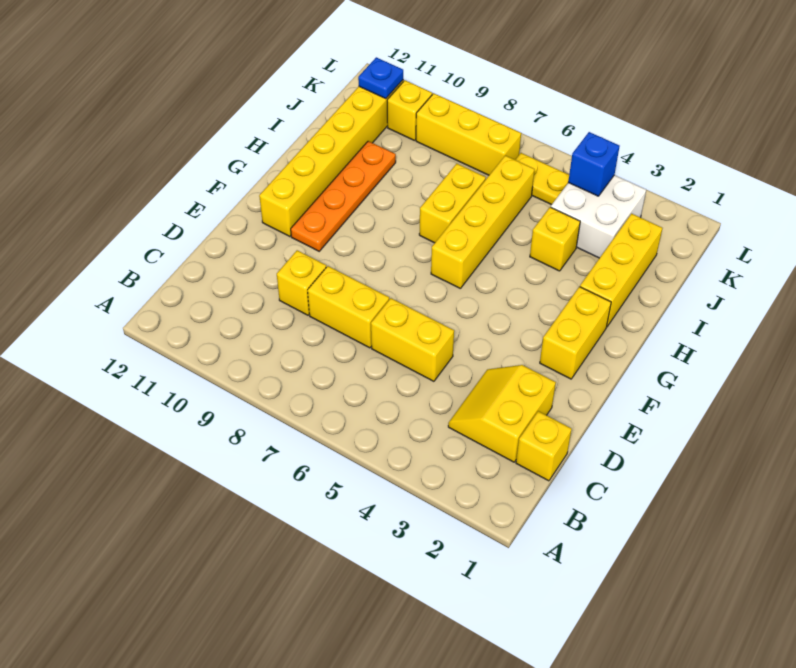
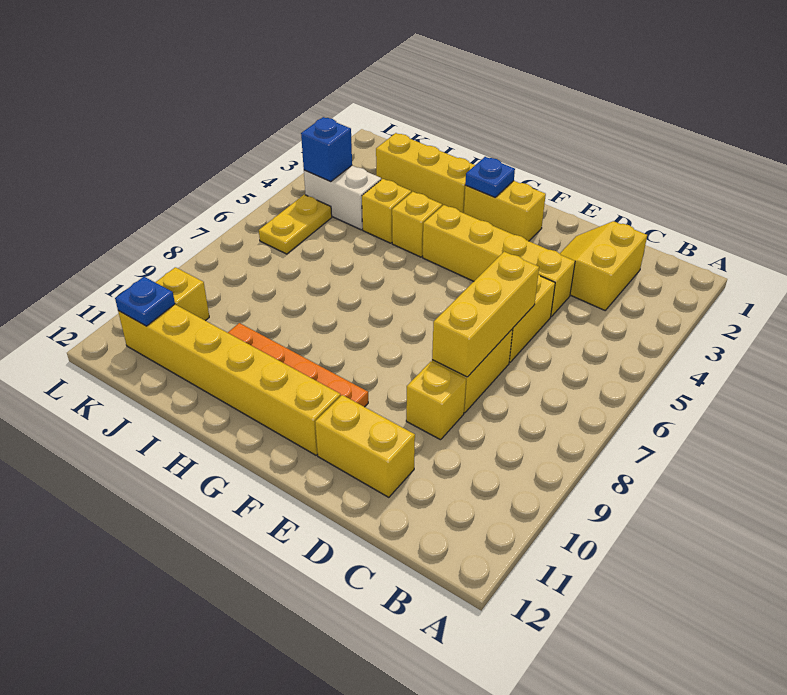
yellow brick C1 level 1 -> yellow brick H4 level 1
yellow slope C2:D3 level 1 top 2 -> yellow slope C2:D3 level 1 top C
none -> blue plate G2 level 2
yellow brick G6:J6 level 1 -> yellow brick D4:G4 level 1
yellow brick H7:I7 level 1 -> yellow brick D11:E11 level 1
white brick J3:K4 level 1 -> white brick J4:K4 level 1
yellow brick K7:K9 level 1 -> yellow brick D6:D8 level 2

